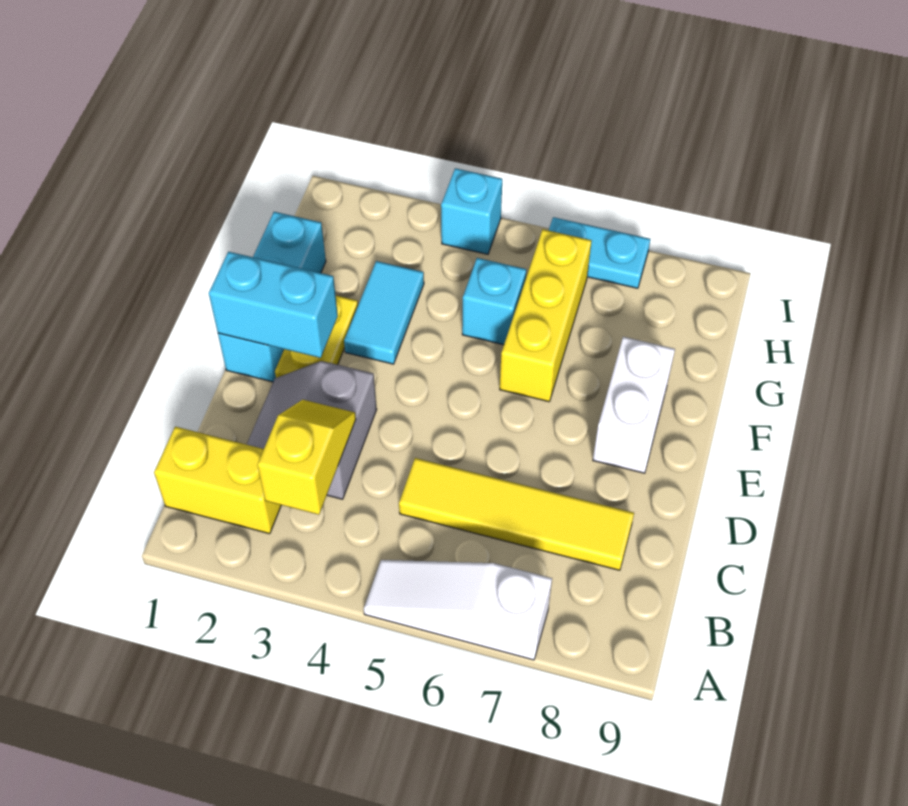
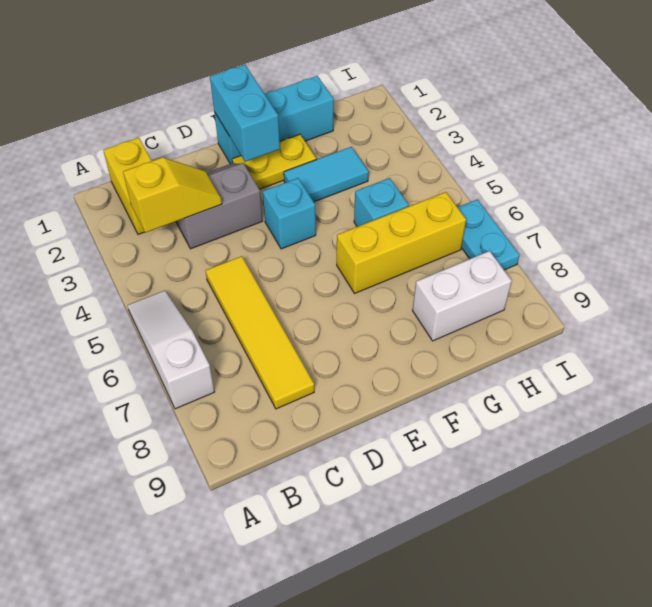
white brick E8:F8 level 1 -> white brick G8:H8 level 1
cyan brick I4 level 1 -> cyan brick E4 level 1

